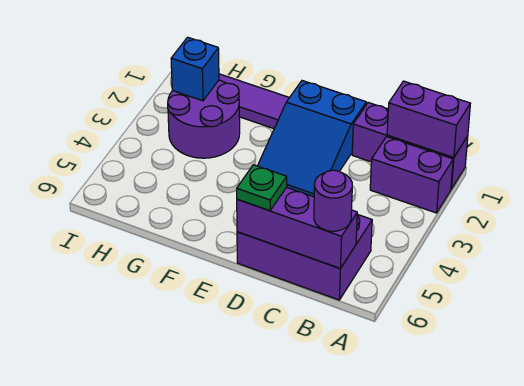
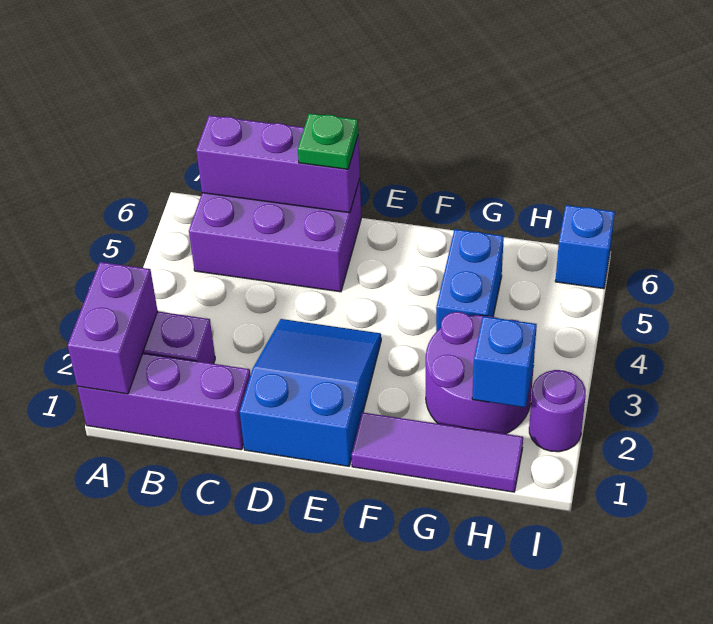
purple brick A1:B1 level 2 -> purple brick A1:A2 level 2
purple round brick B6 level 3 -> purple round brick I2 level 1
none -> blue brick G4:G5 level 1
none -> blue brick I6 level 1

